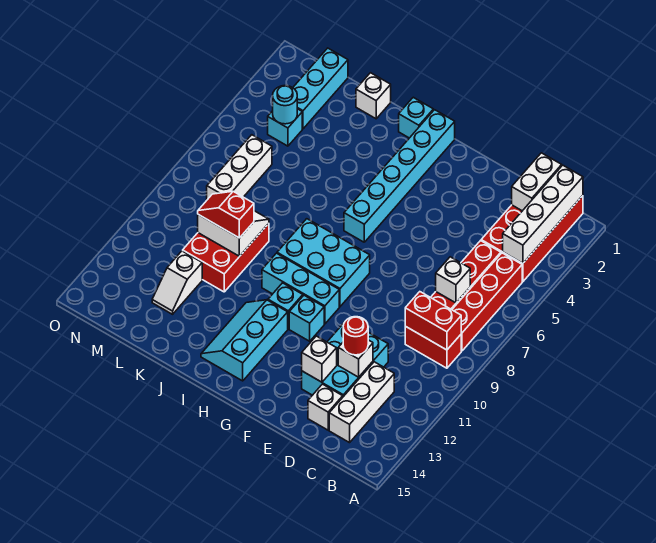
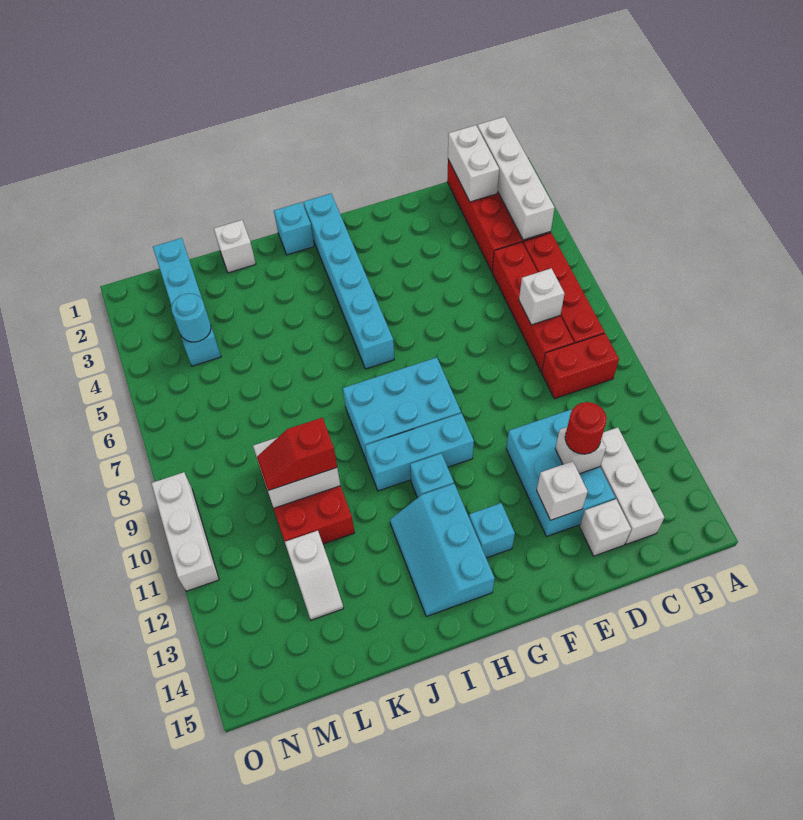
red brick B9:C9 level 2 -> none
cyan brick G11 level 1 -> cyan brick G13 level 1
white brick M6:M8 level 1 -> white brick O9:O11 level 1

